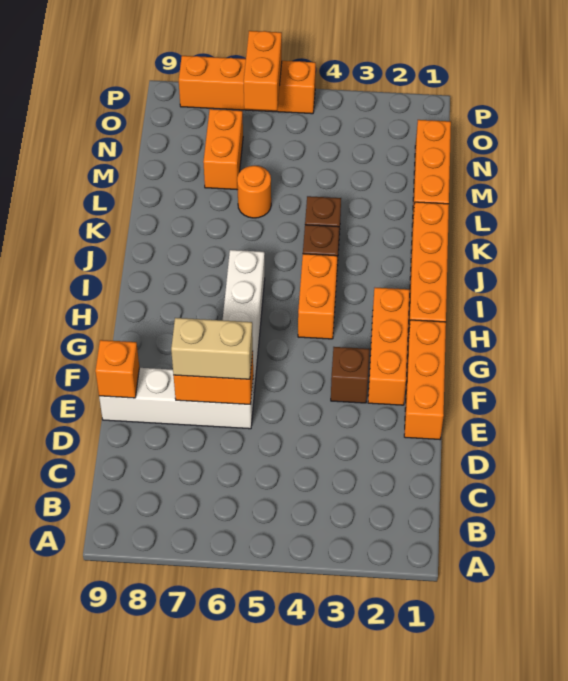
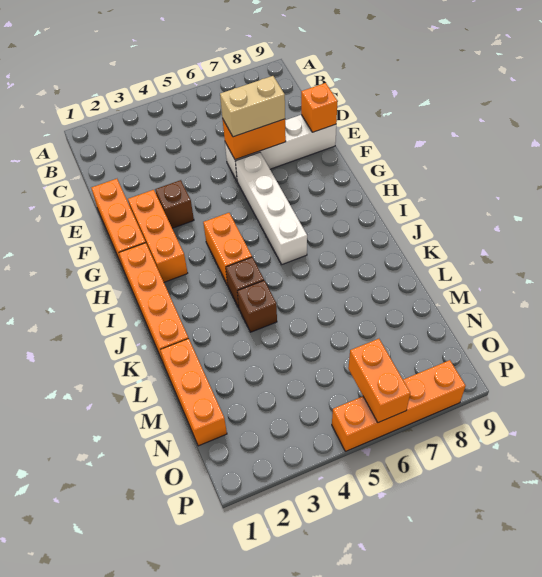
orange round brick L6 level 1 -> none
orange brick M7:N7 level 1 -> none

